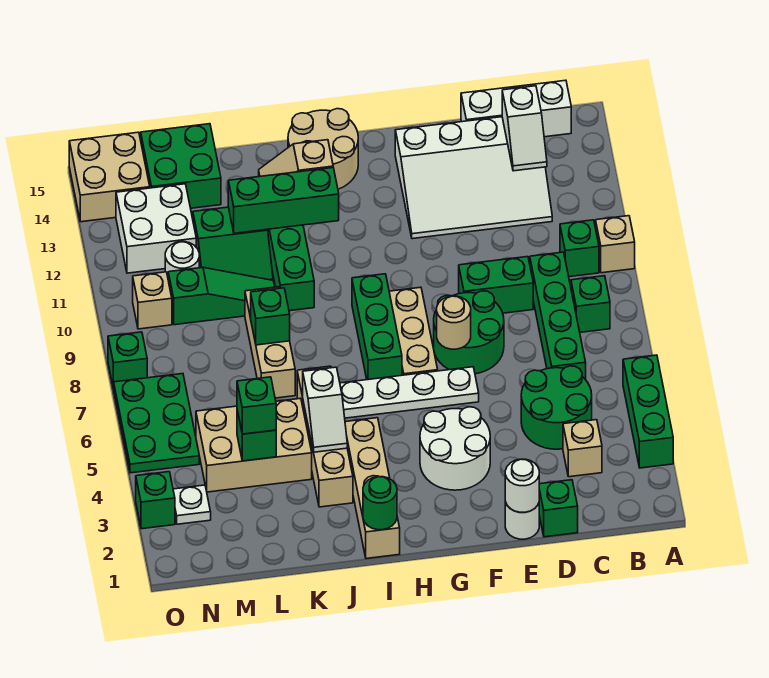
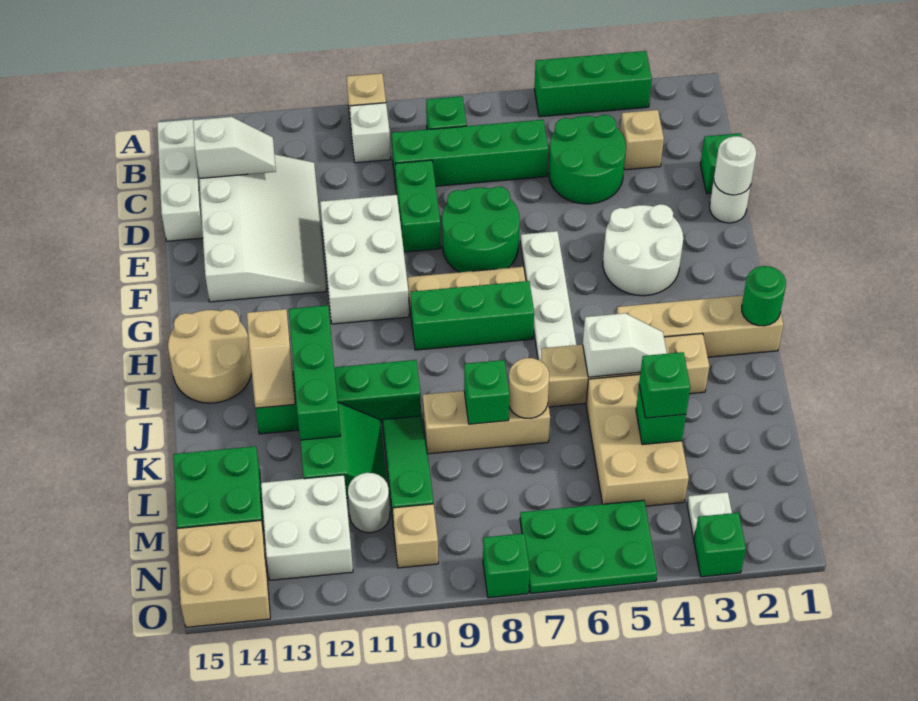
green brick B10 level 1 -> white brick B10 level 1
none -> white brick E10:G11 level 1
tan round brick F7 level 2 -> tan round brick K7 level 2

